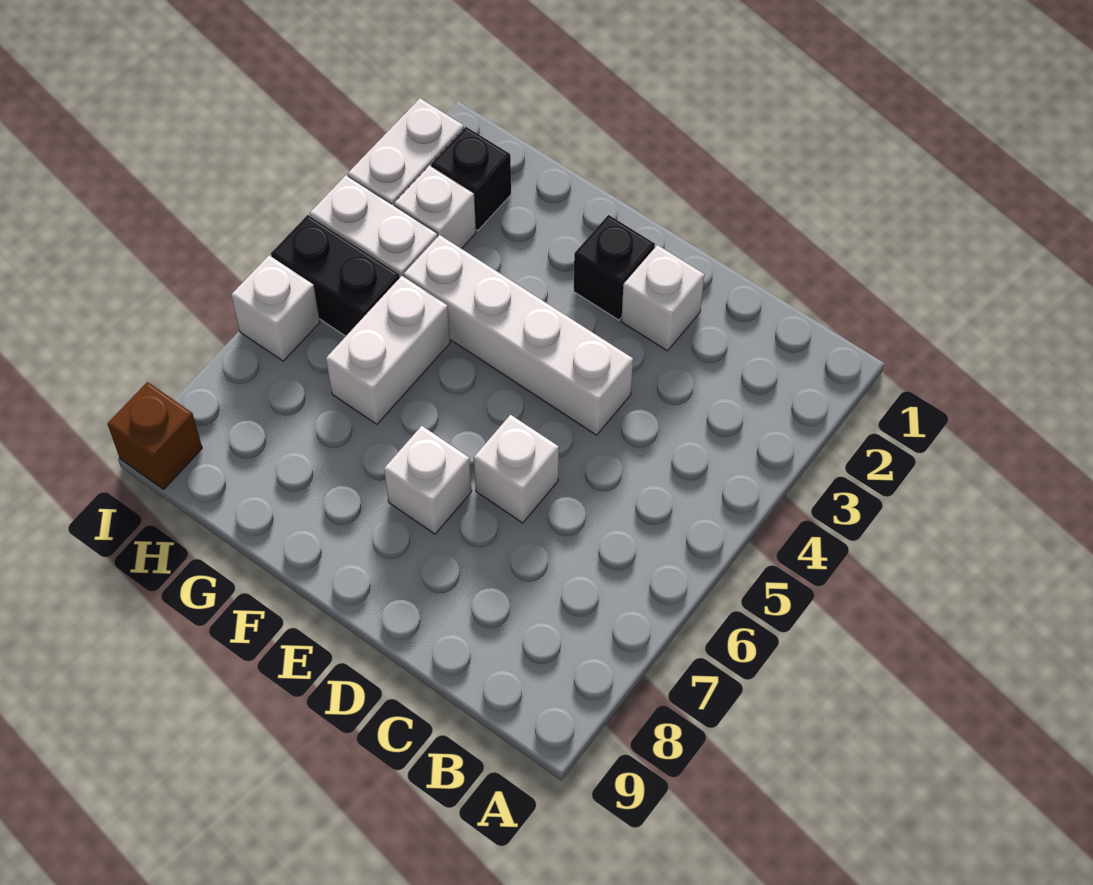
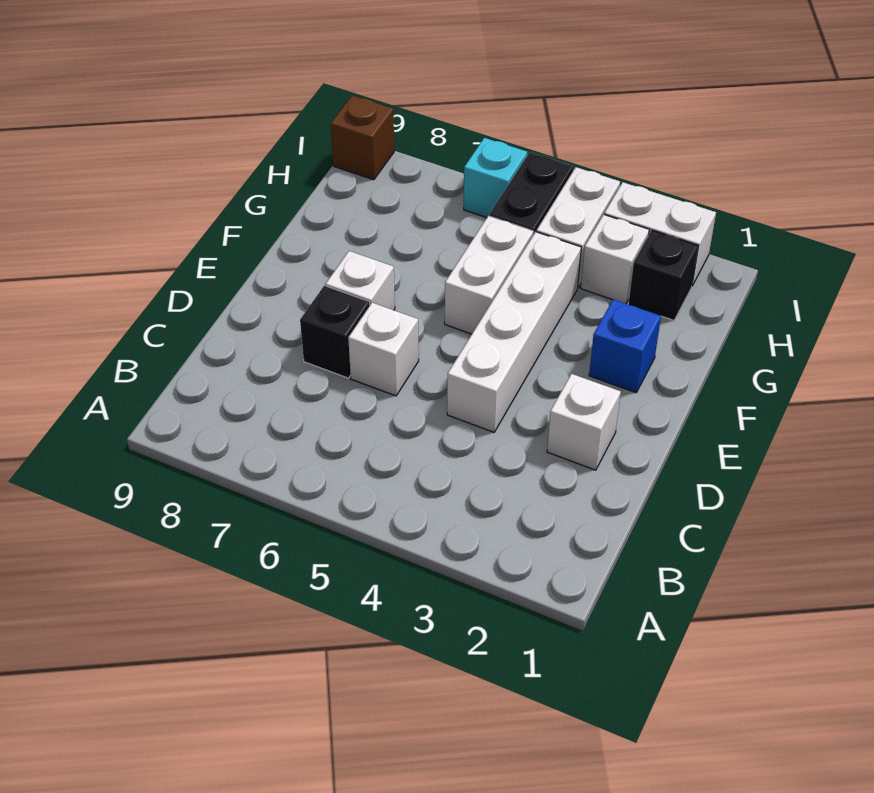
black brick E2 level 1 -> black brick D7 level 1
none -> blue brick F2 level 1
white brick G5:G6 level 1 -> white brick F5:G5 level 1
white brick I6 level 1 -> cyan brick I6 level 1

